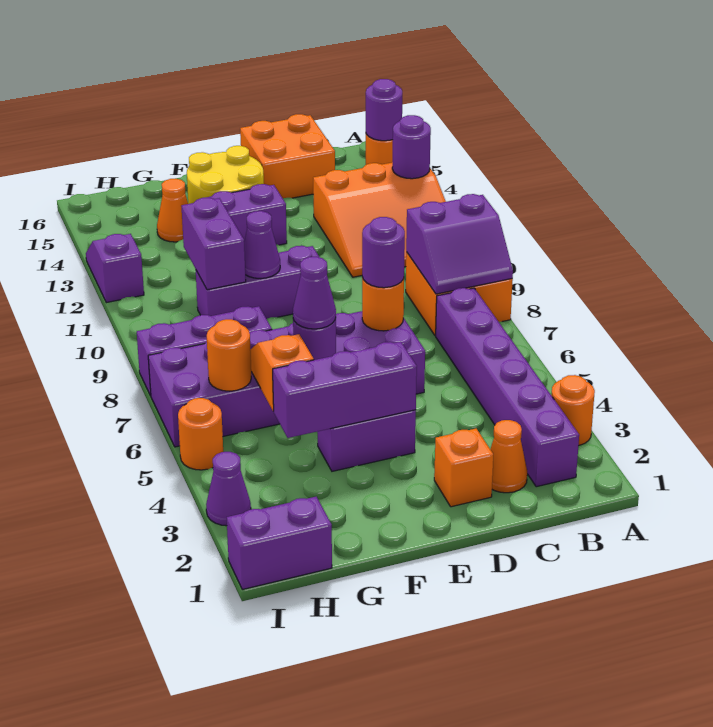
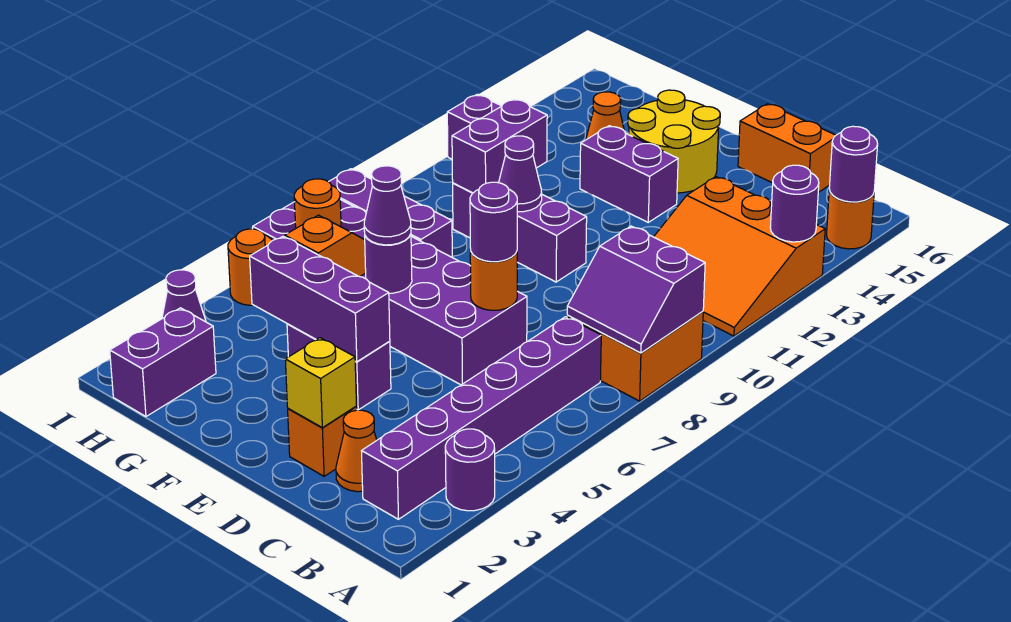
orange round brick A3 level 1 -> purple round brick A3 level 1
orange brick C15:D16 level 1 -> orange brick C16:D16 level 1
none -> yellow brick D2 level 2
purple brick H1:I1 level 1 -> purple brick H1:H2 level 1

